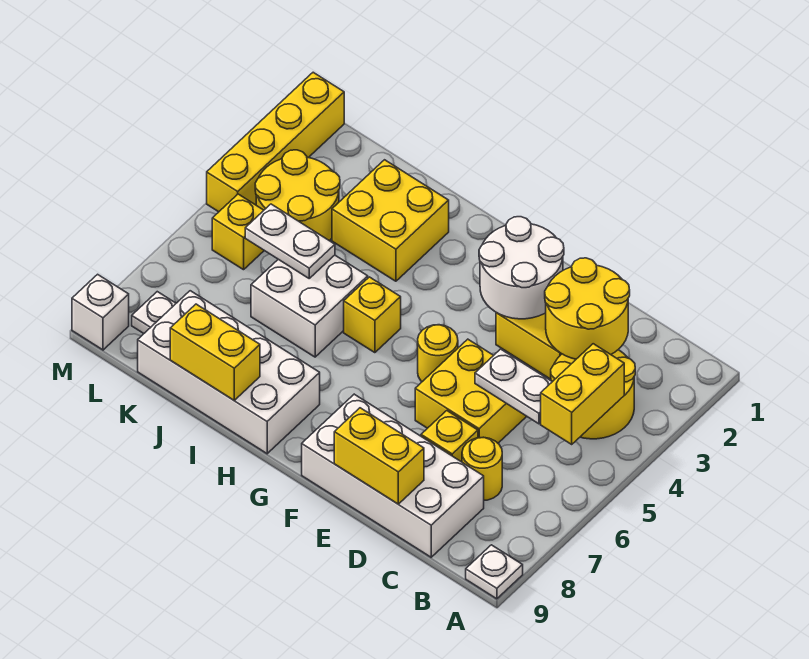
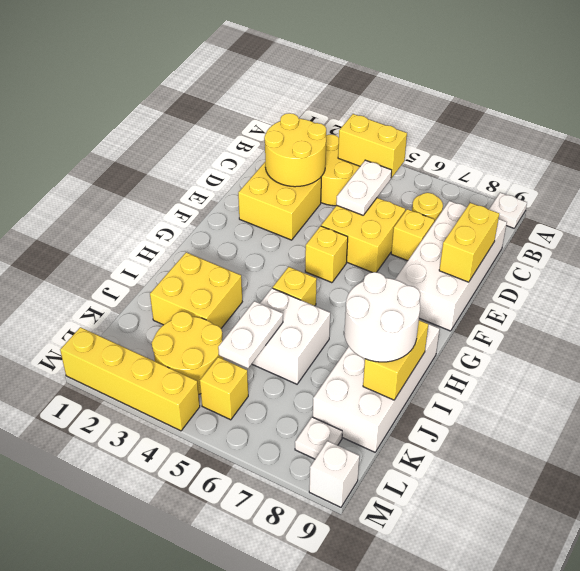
white round brick E2:F3 level 2 -> white round brick I8:J9 level 3
yellow round brick F5 level 1 -> yellow brick F5 level 1

